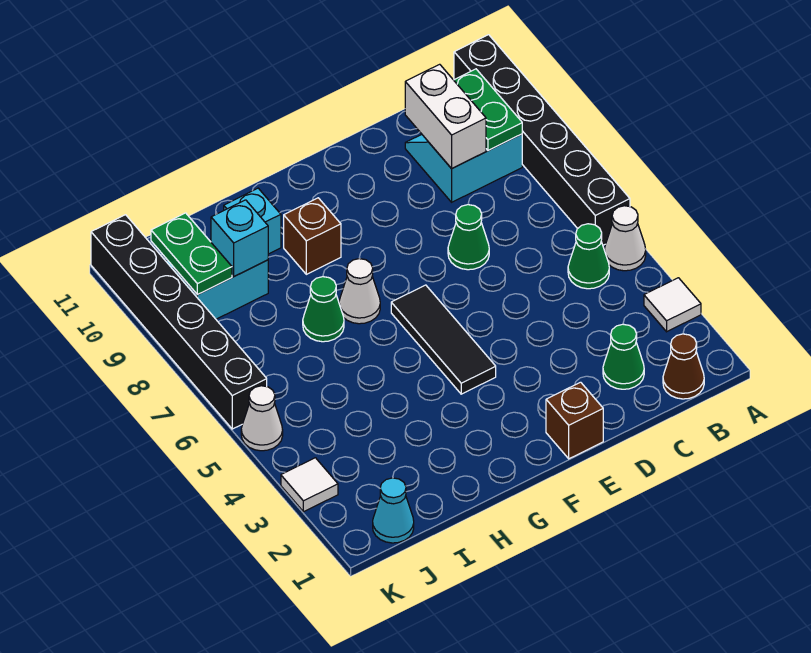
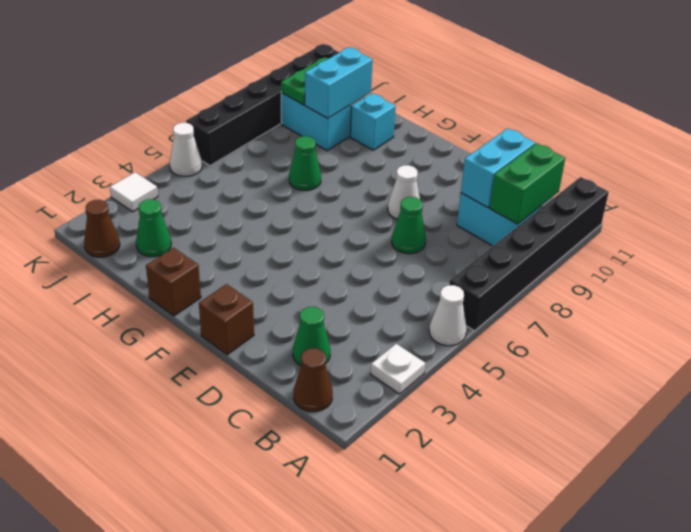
white tile A3 level 1 -> white plate A3 level 1
green cone B5 level 1 -> green cone I2 level 1
green plate B9:B10 level 2 -> green brick B9:B10 level 2
white brick C9:C10 level 2 -> cyan brick C9:C10 level 2
black tile F4:F6 level 1 -> none
white cone G7 level 1 -> white cone E8 level 1
brown brick G9 level 1 -> brown brick G1 level 1
cyan brick I9 level 2 -> cyan brick I9:I10 level 2
cyan cone J1 level 1 -> brown cone J1 level 1

